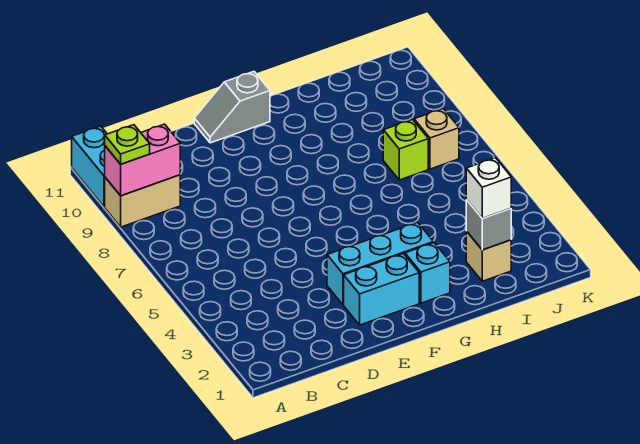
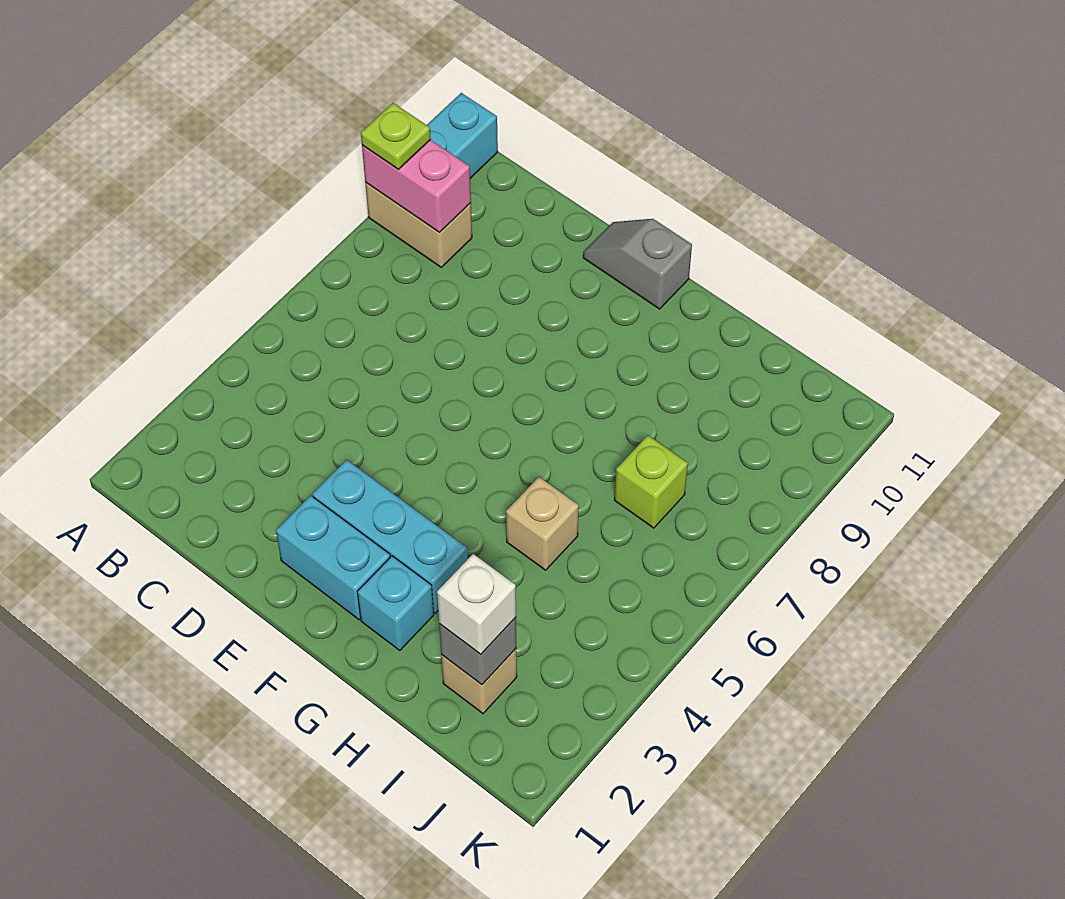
tan brick J7 level 1 -> tan brick H5 level 1

